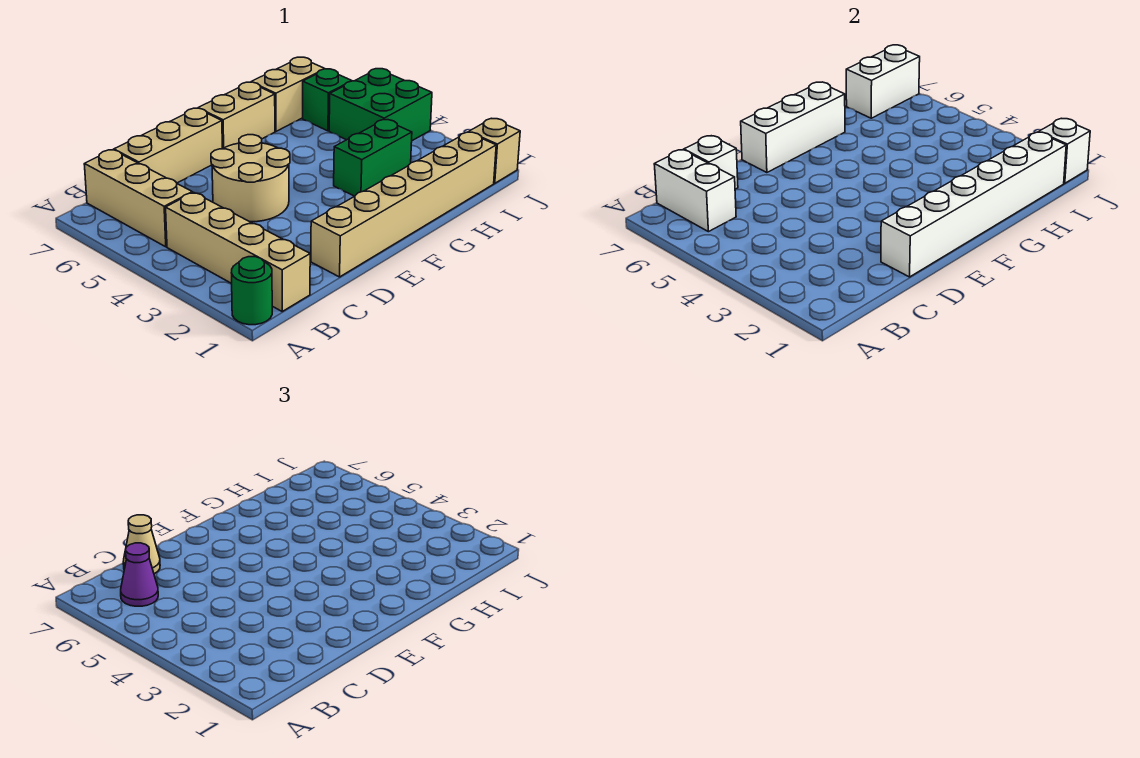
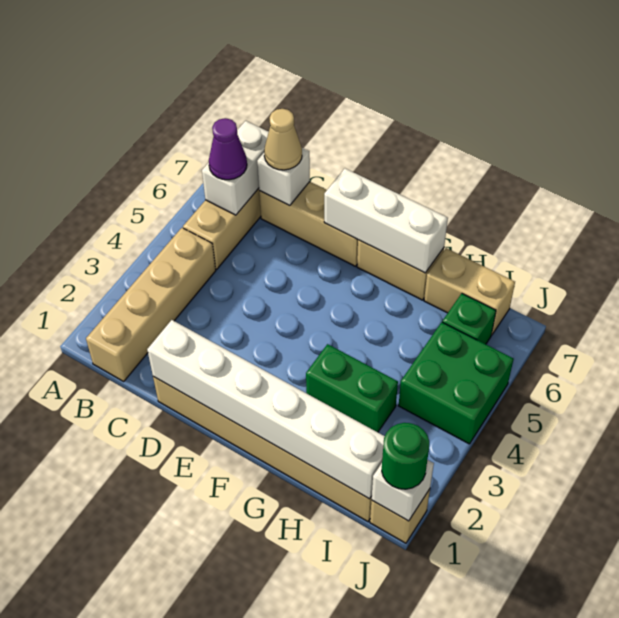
green round brick A1 level 1 -> green round brick J1 level 3
tan round brick D4:E5 level 1 -> none
white brick I7:J7 level 2 -> none

